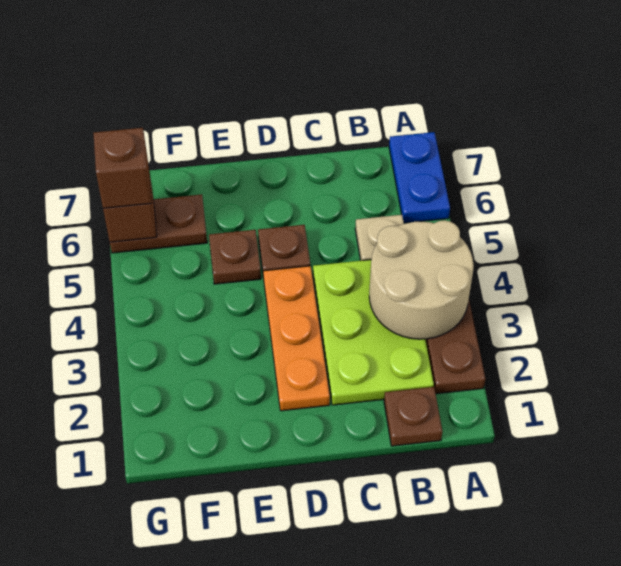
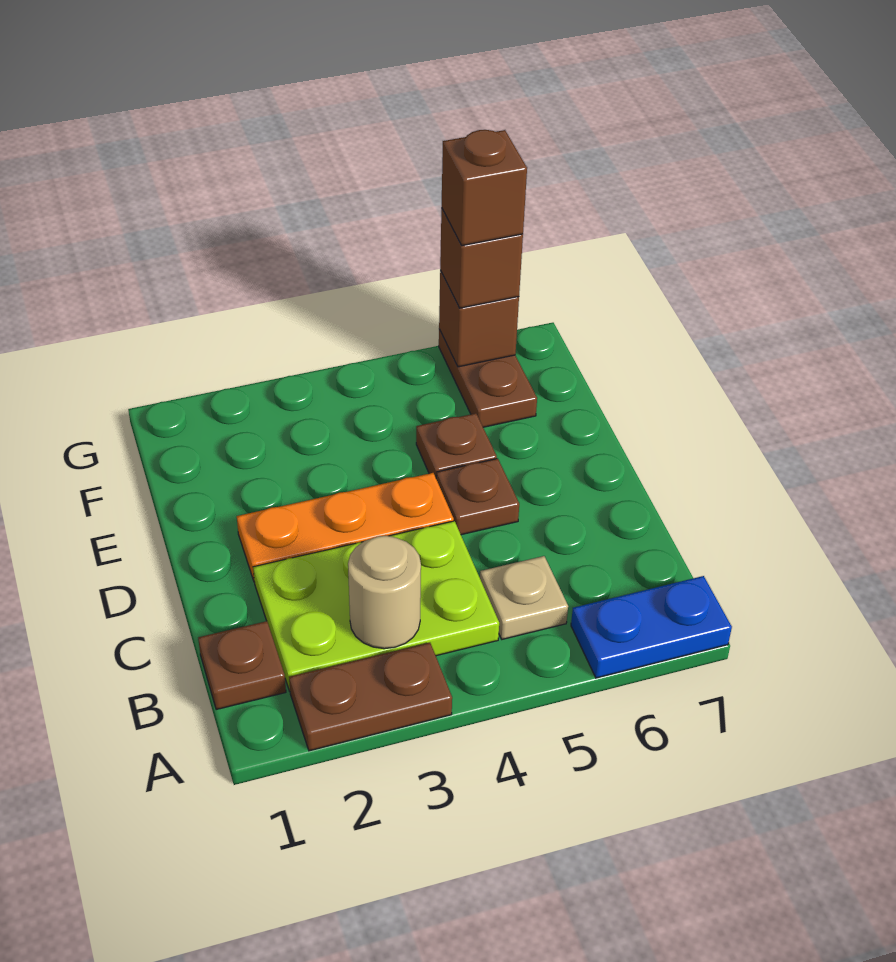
tan round brick A3:B4 level 2 -> tan round brick B3 level 2
none -> brown brick G6 level 4

